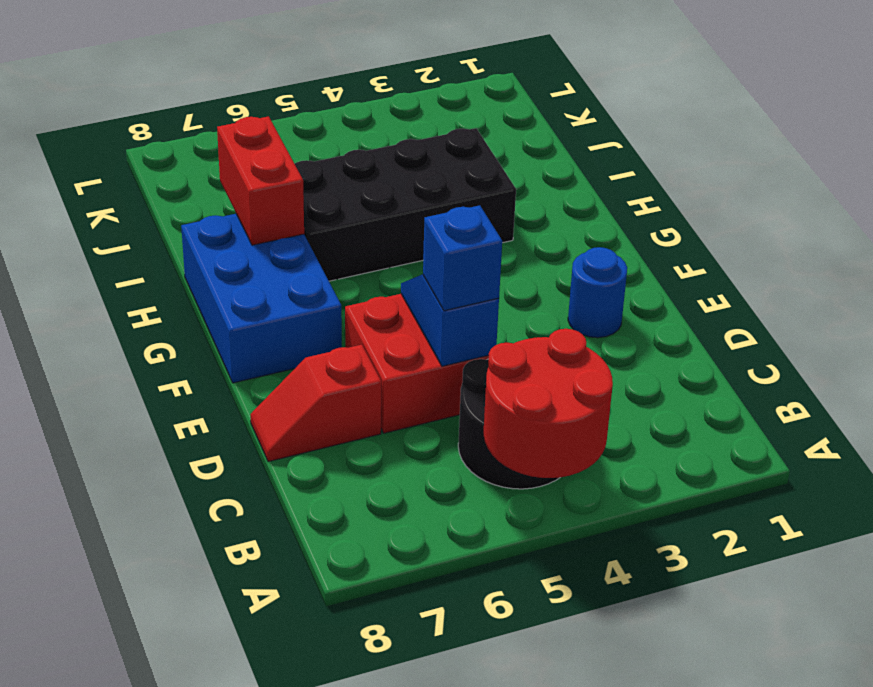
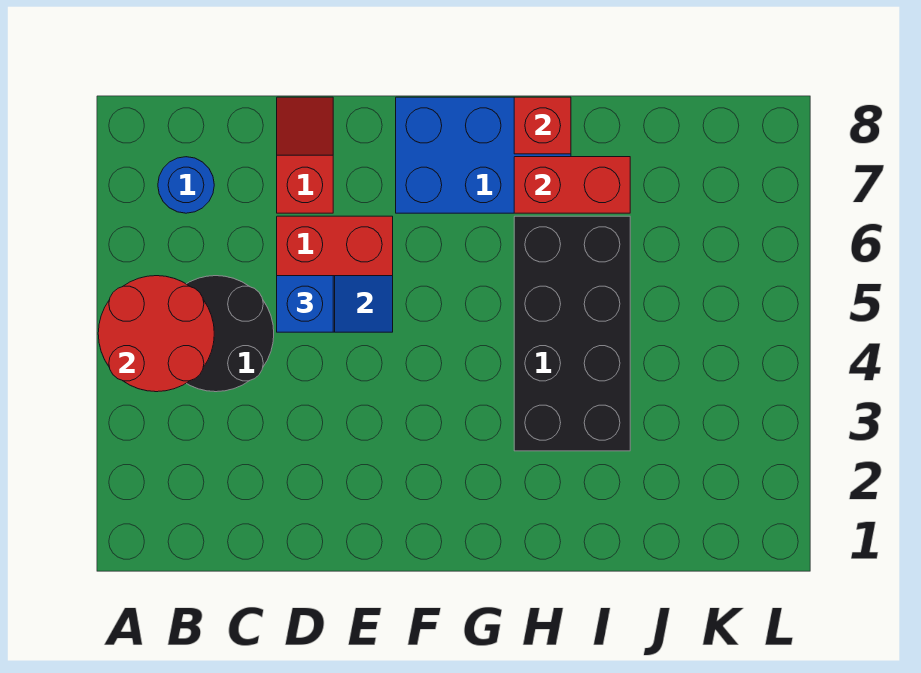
blue round brick E2 level 1 -> blue round brick B7 level 1
none -> red brick H8 level 2

